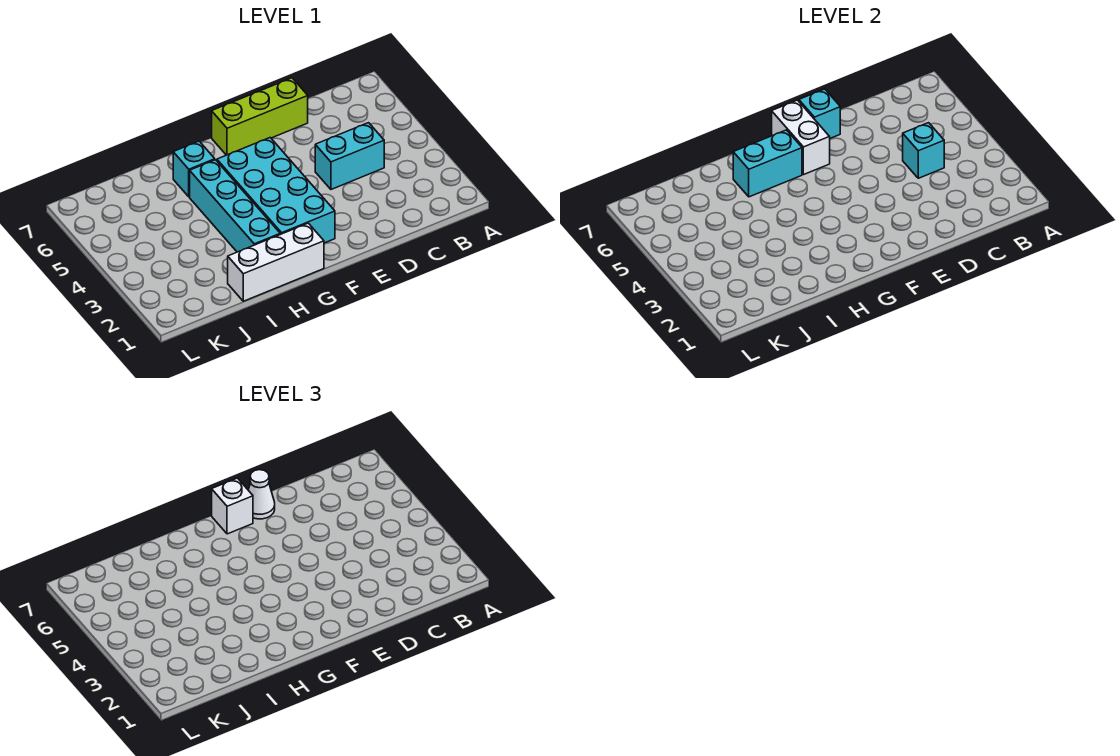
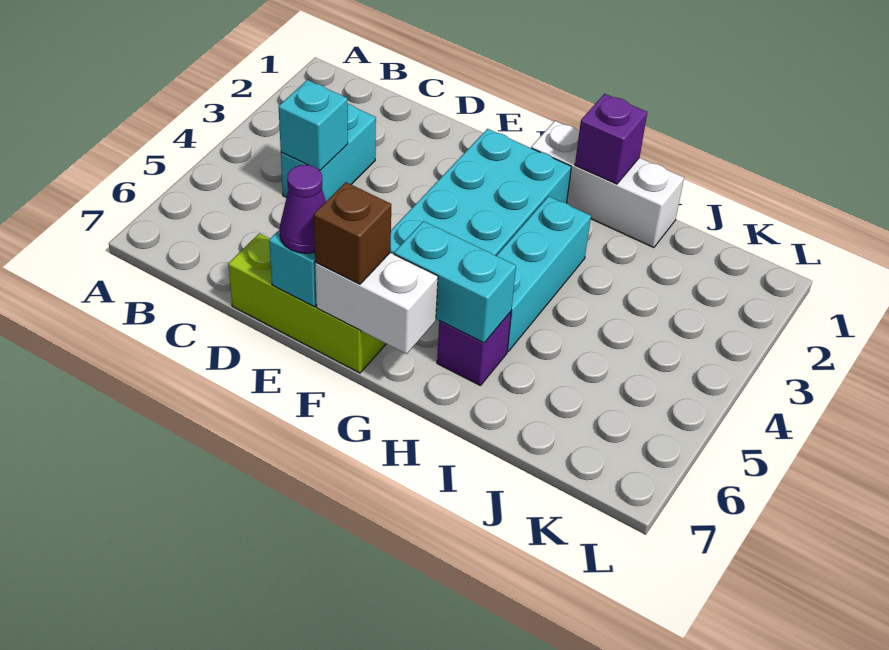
cyan brick C4:D4 level 1 -> cyan brick C3:C4 level 1
white cone E7 level 3 -> purple cone E7 level 3
white brick F6:F7 level 2 -> white brick F7:G7 level 2
white brick F7 level 3 -> brown brick F7 level 3
none -> purple brick H1 level 2
cyan brick H2:H5 level 1 -> cyan brick H3:H5 level 1
cyan brick H6 level 1 -> purple brick H6 level 1

